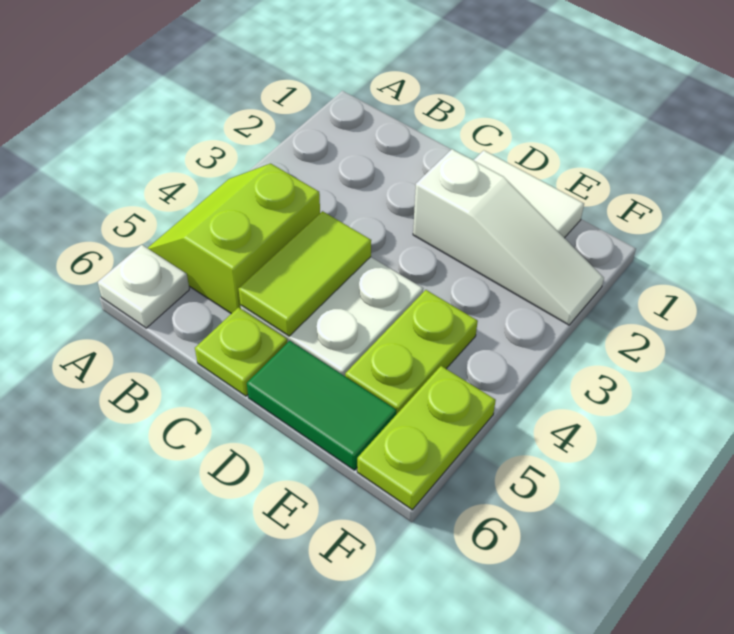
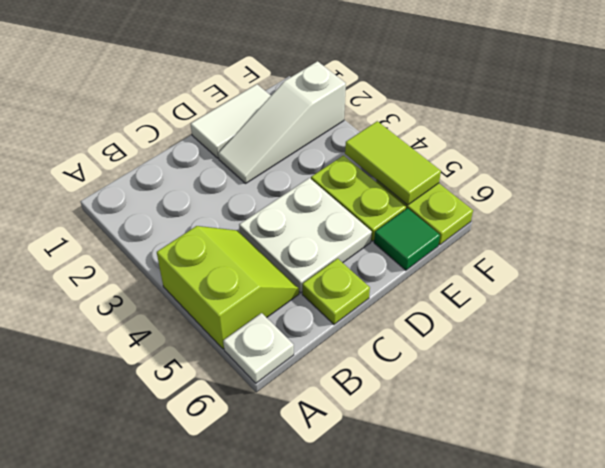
lime slope A4:B5 level 1 top B -> lime slope A4:B5 level 1 top A
lime tile C4:C5 level 2 -> lime tile F4:F5 level 2
white slope D2:F2 level 1 top D -> white slope D2:F2 level 1 top F
green tile D6:E6 level 1 -> green tile E6 level 1

